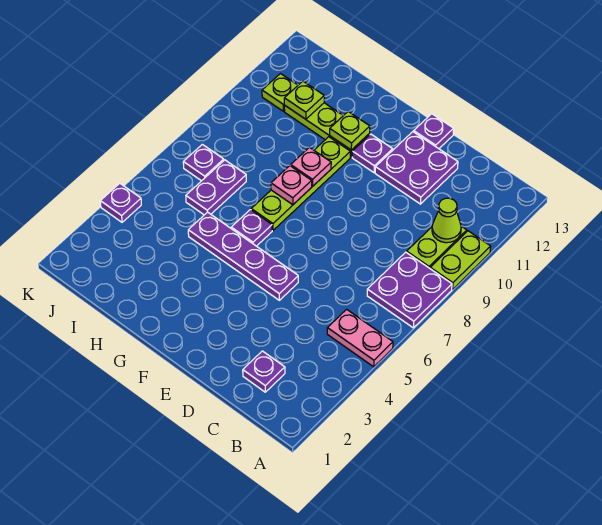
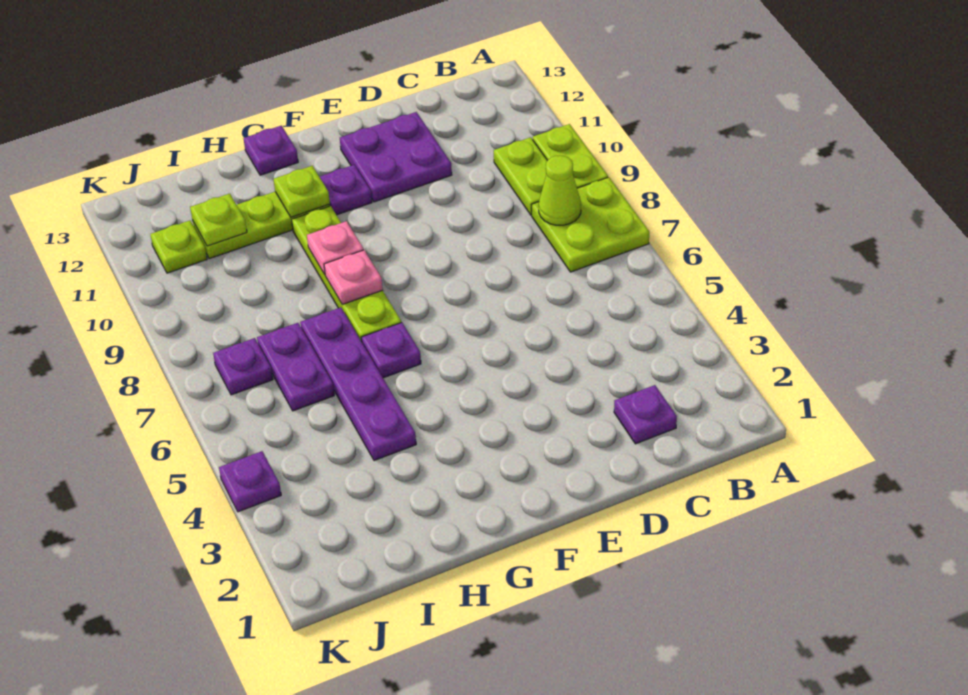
pink plate A5:B5 level 1 -> none
purple plate A7:B8 level 1 -> lime plate A7:B8 level 1
lime cone B10 level 2 -> lime cone B8 level 2
purple plate E5:H5 level 1 -> purple plate H4:H7 level 1
purple plate E13 level 1 -> purple plate G13 level 1

